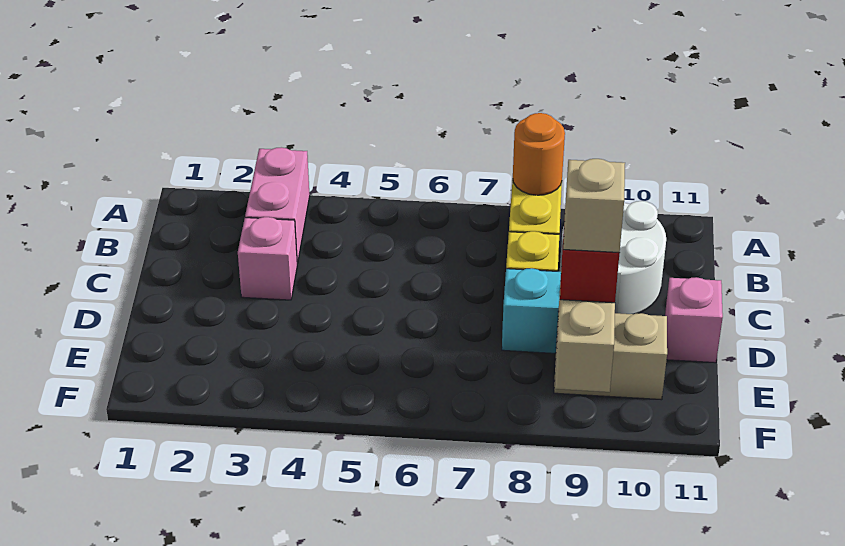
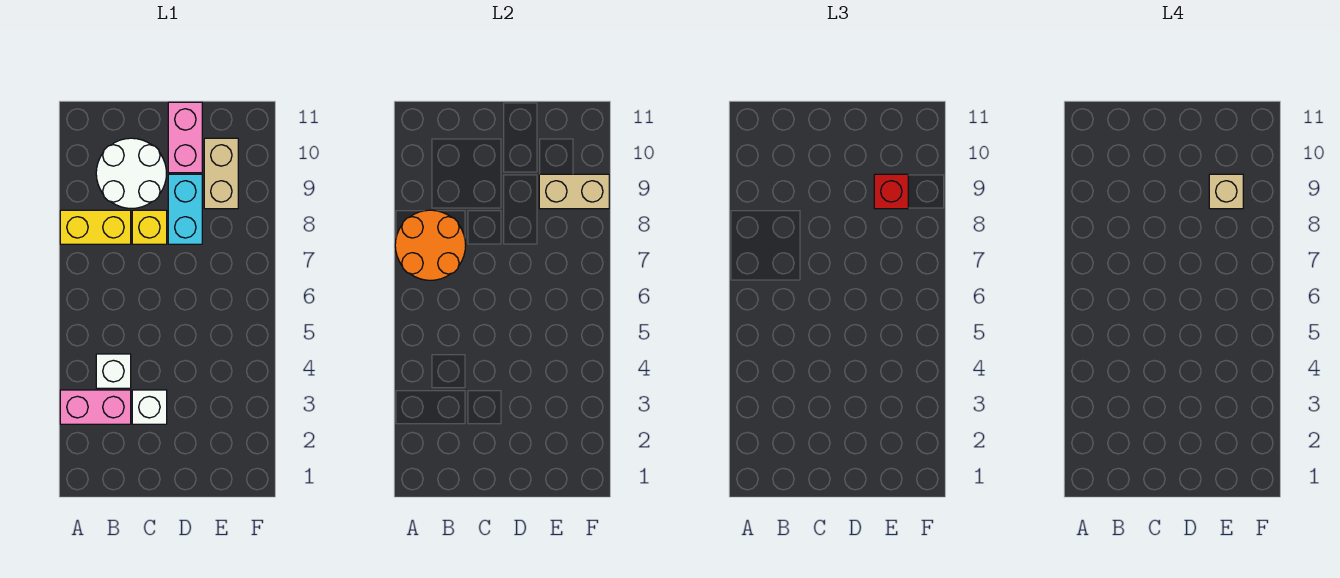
orange round brick A8 level 2 -> orange round brick A7:B8 level 2
none -> white brick B4 level 1
pink brick C3 level 1 -> white brick C3 level 1
pink brick D11 level 1 -> pink brick D10:D11 level 1

